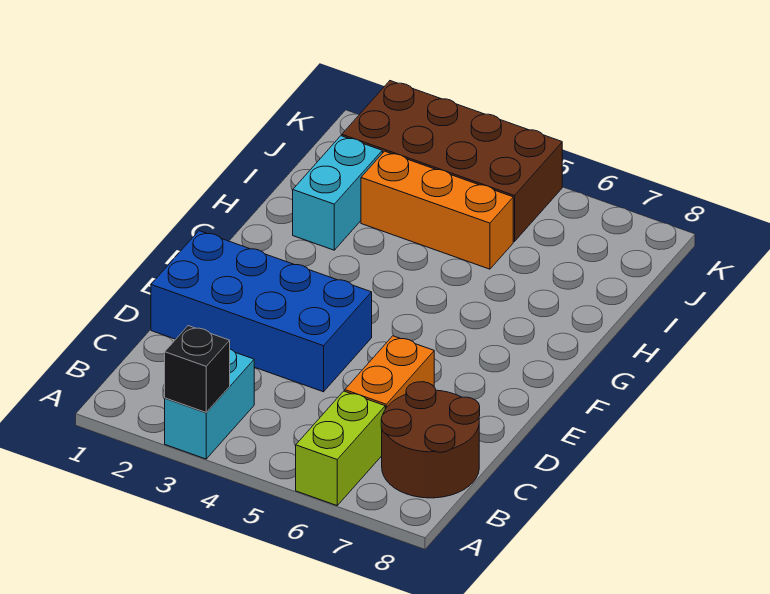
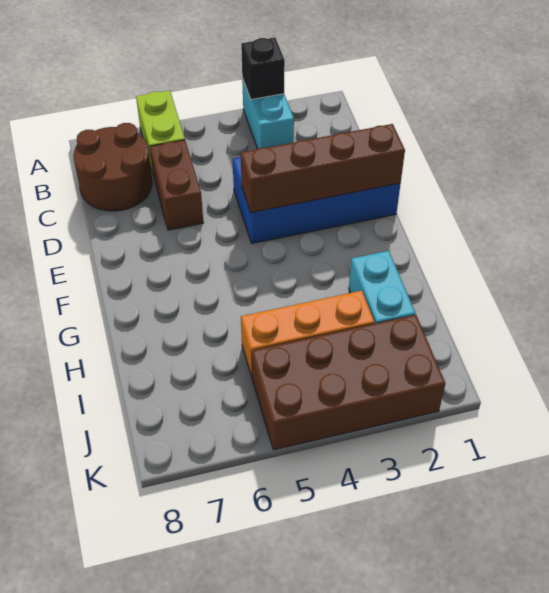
orange brick C6:D6 level 1 -> brown brick C6:D6 level 1
none -> brown brick E1:E4 level 2

